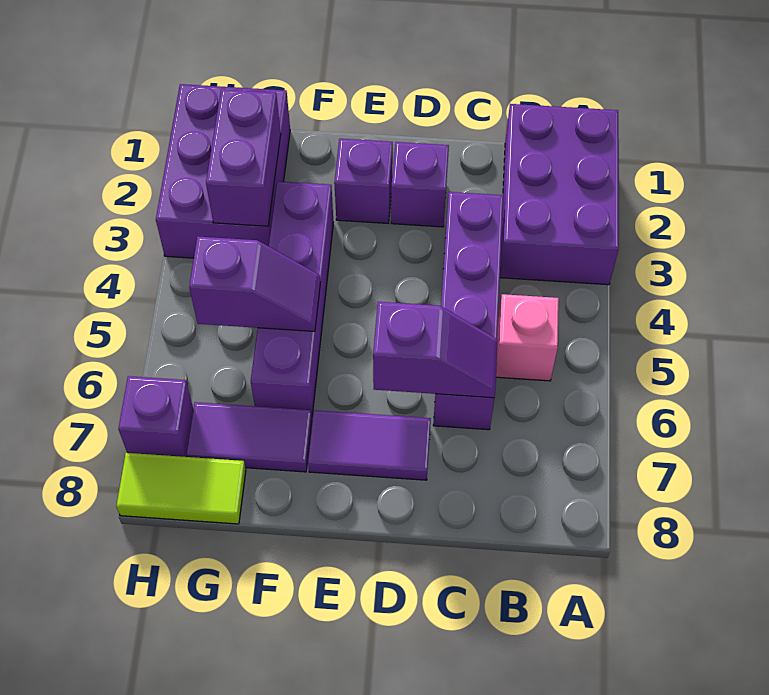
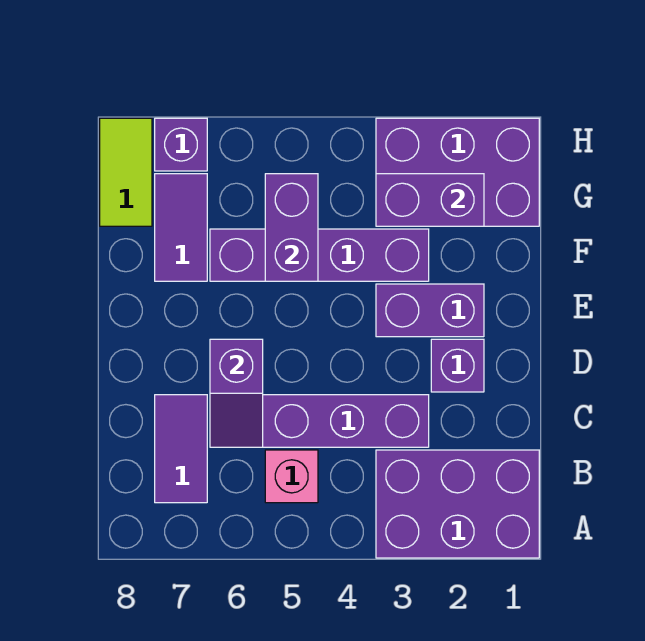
purple tile D7:E7 level 1 -> purple tile B7:C7 level 1
purple brick E2 level 1 -> purple brick E2:E3 level 1
purple slope F5:G5 level 2 top G -> purple brick F5:G5 level 2

